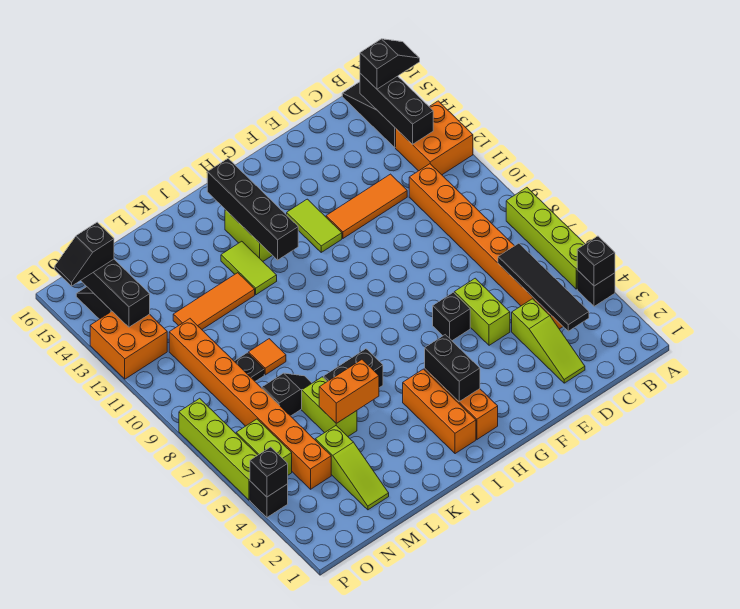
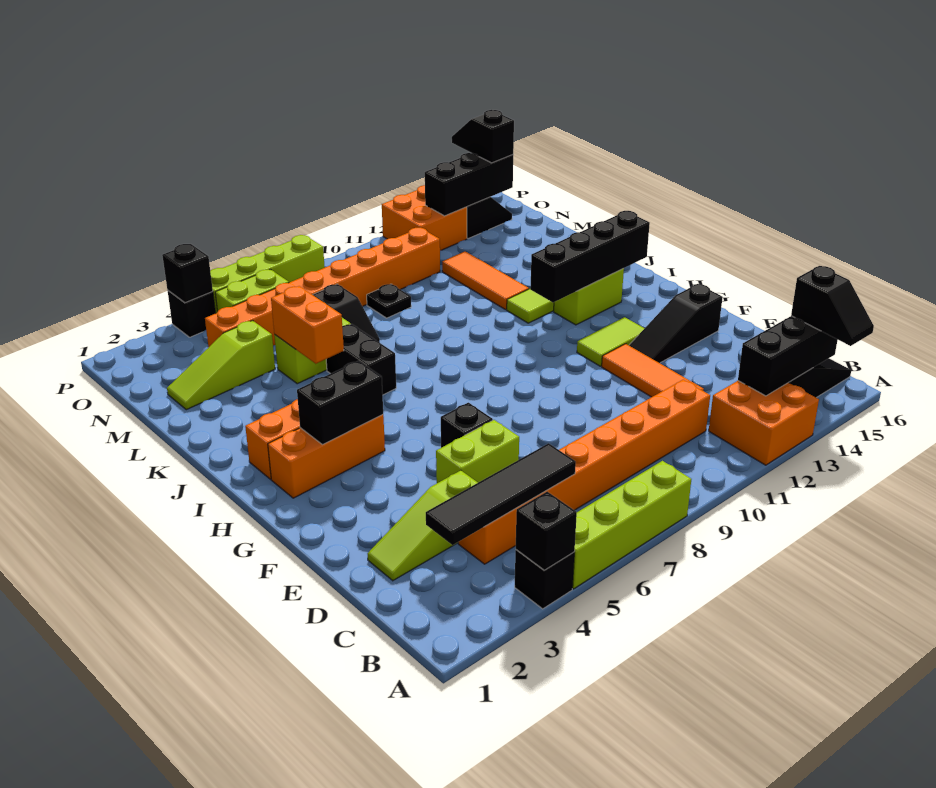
none -> black slope F13:F15 level 1 top 15
orange tile L9 level 1 -> none

